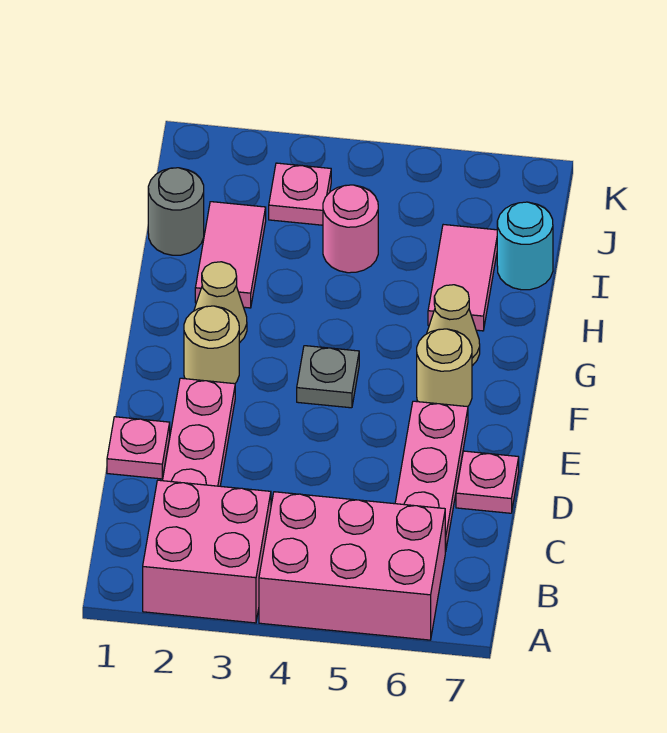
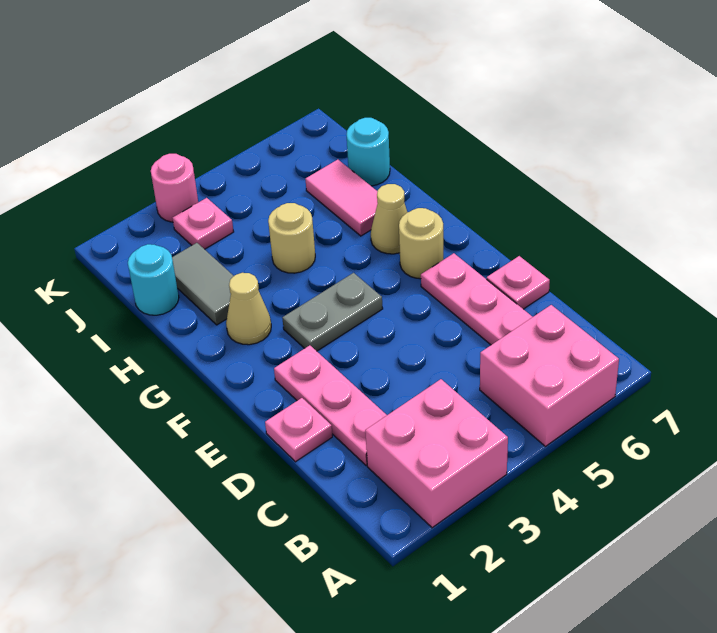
pink brick A4:B6 level 1 -> pink brick A5:B6 level 1
tan round brick F2 level 1 -> tan round brick H4 level 1
grey plate F4 level 1 -> grey plate F3:F4 level 1
pink tile H2:I2 level 1 -> grey tile H2:I2 level 1
grey round brick I1 level 1 -> cyan round brick I1 level 1
pink round brick I4 level 1 -> pink round brick K3 level 1

